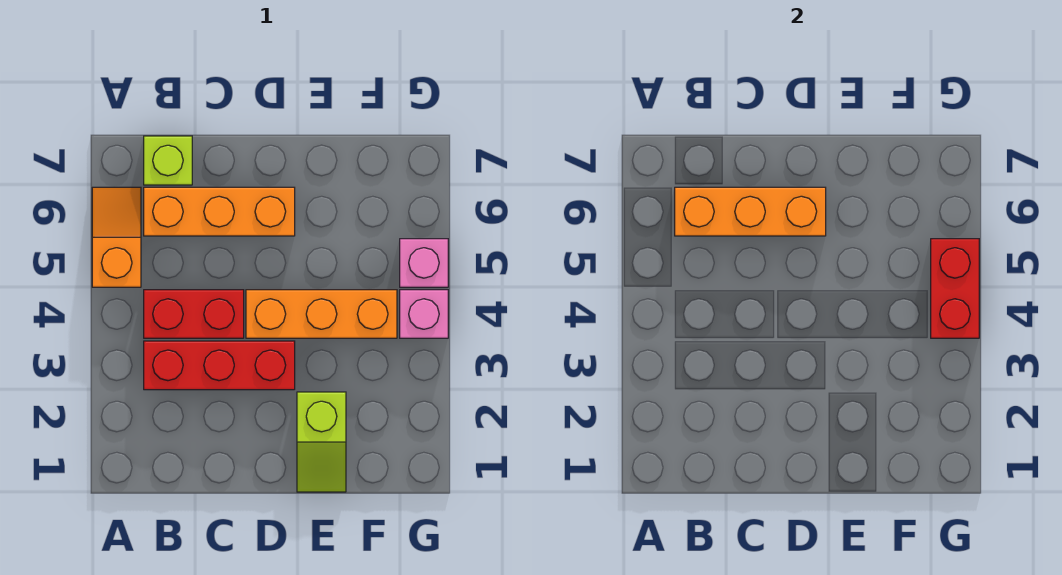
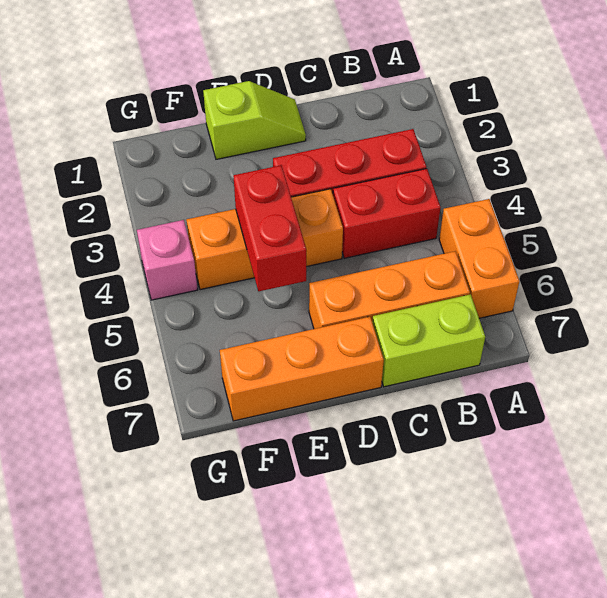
orange slope A5:A6 level 1 top 5 -> orange brick A5:A6 level 1
orange brick B6:D6 level 2 -> orange brick D7:F7 level 1
lime brick B7 level 1 -> lime brick B7:C7 level 1
lime slope E1:E2 level 1 top 2 -> lime slope D1:E1 level 1 top E
red brick G4:G5 level 2 -> red brick E4:E5 level 2
pink brick G5 level 1 -> none

